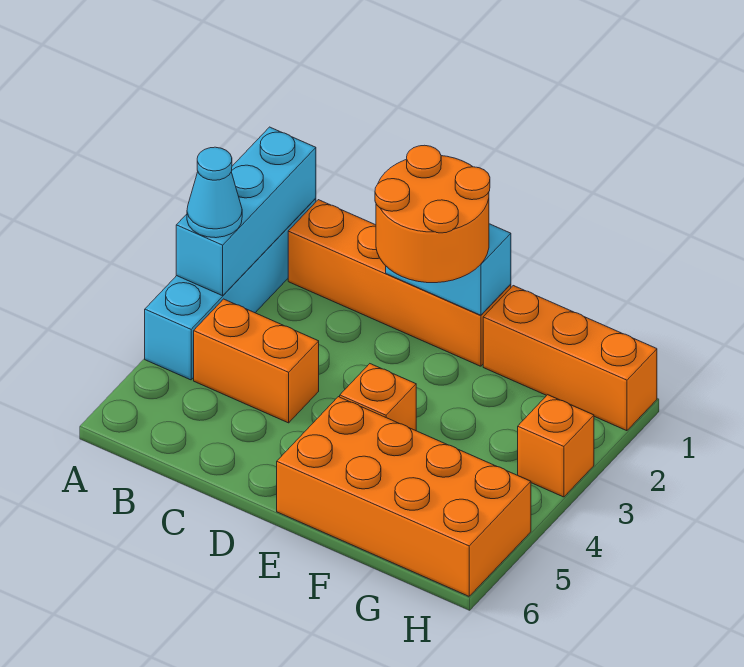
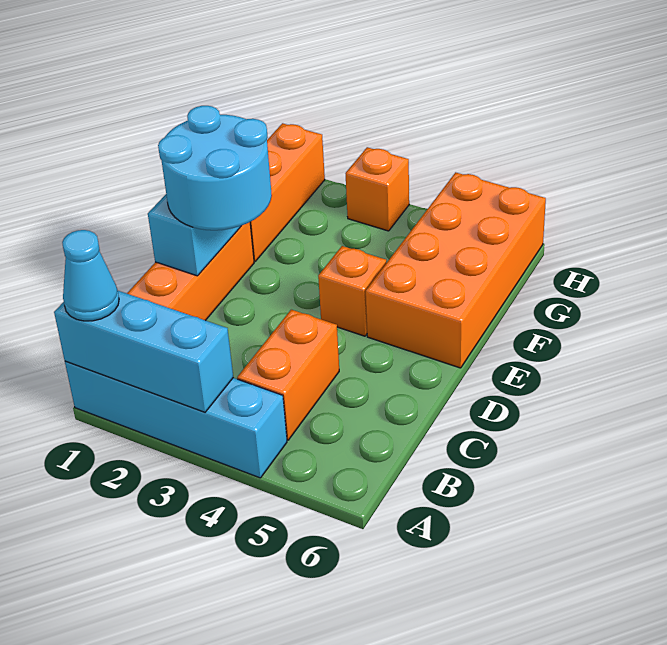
cyan cone A3 level 3 -> cyan cone A1 level 3
orange round brick D1:E2 level 3 -> cyan round brick D1:E2 level 3

